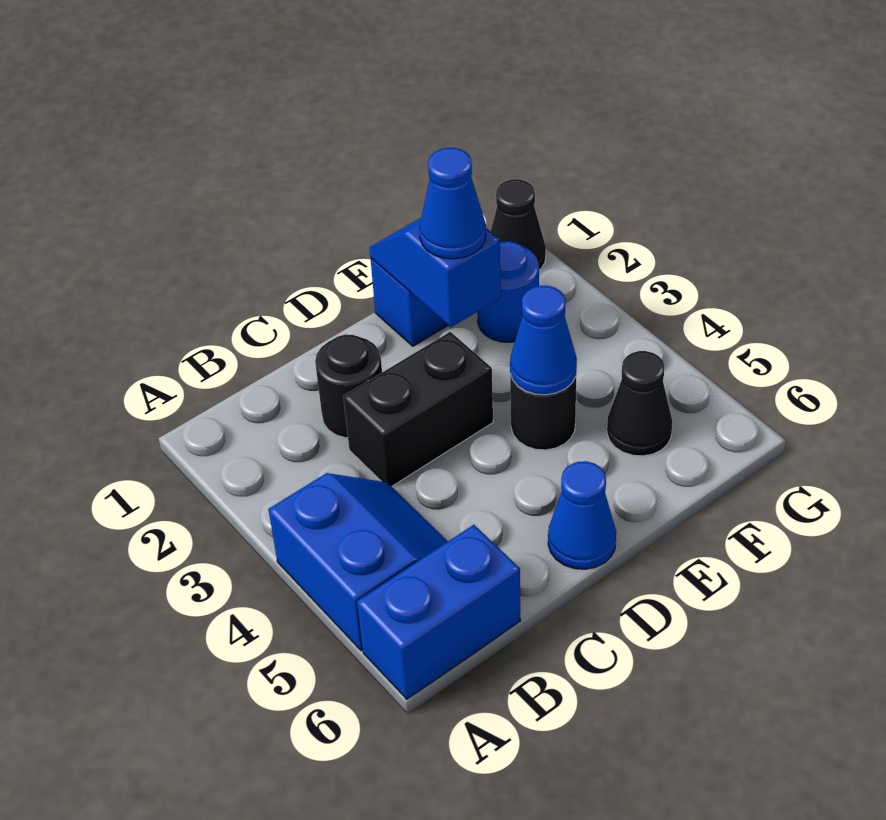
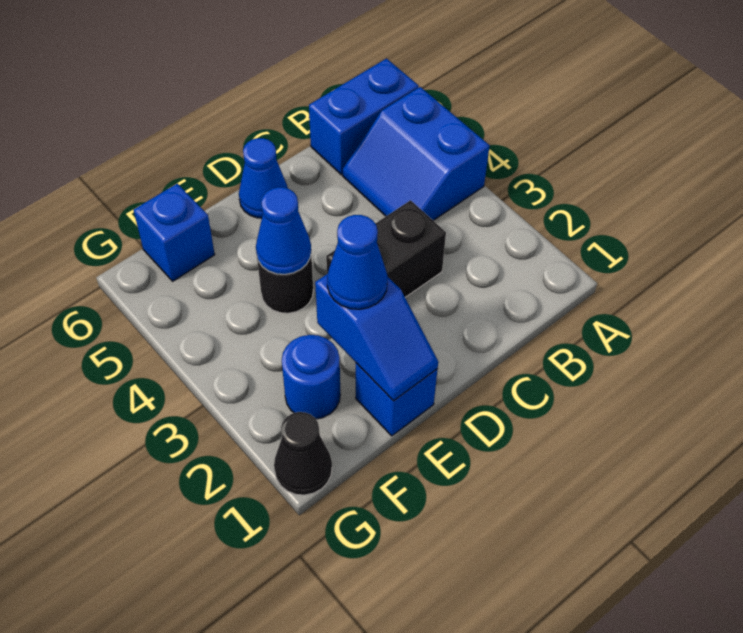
black round brick C2 level 1 -> none
black cone F5 level 1 -> none
none -> blue brick F6 level 1

